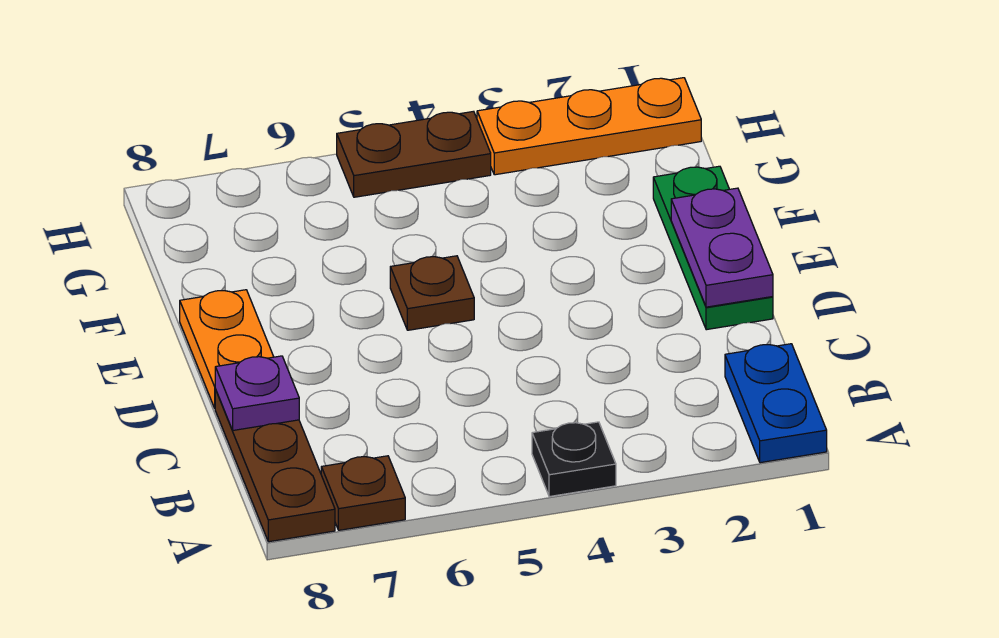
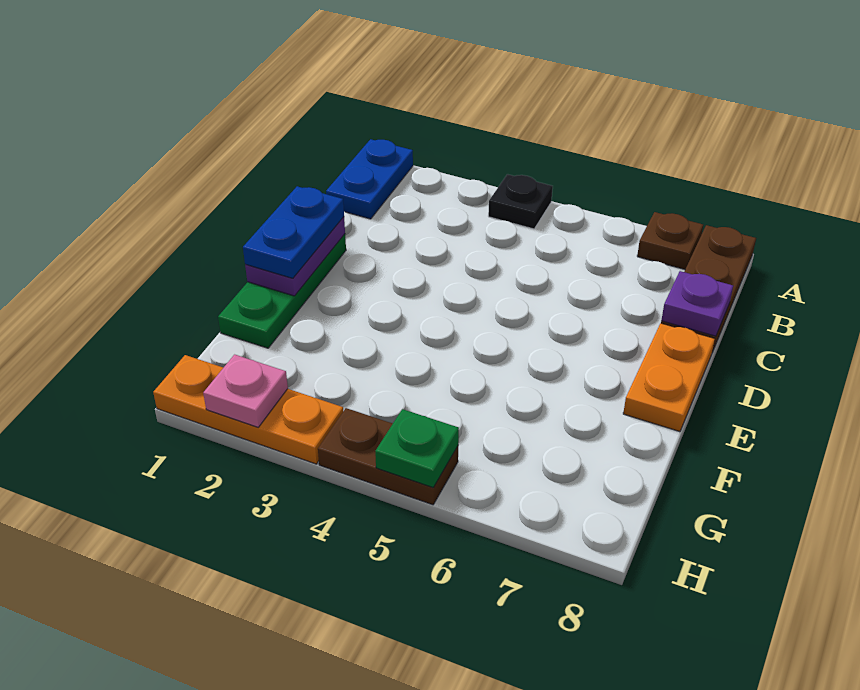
none -> blue plate D1:E1 level 3
brown plate E5 level 1 -> none
none -> pink plate H2 level 2
none -> green plate H5 level 2

